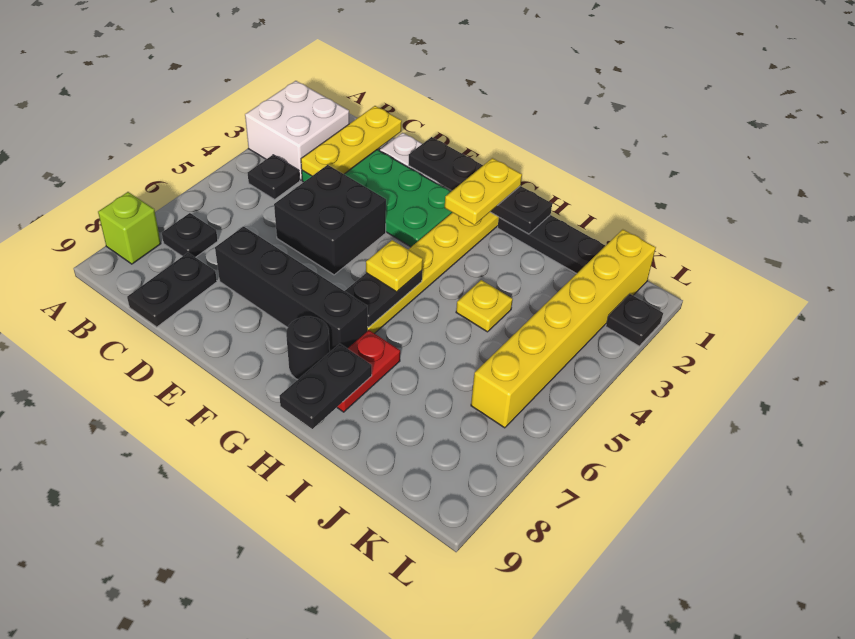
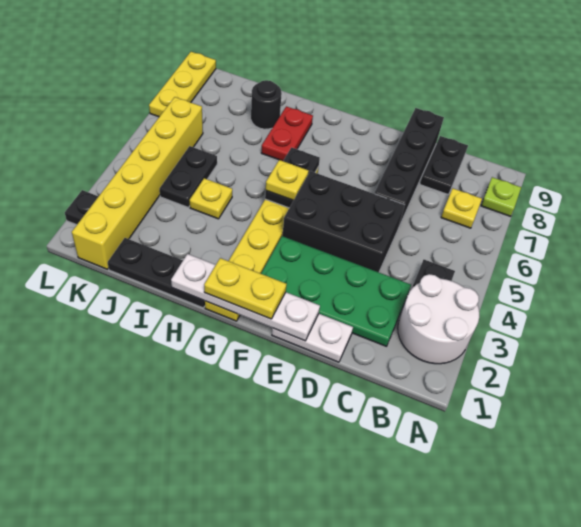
white brick A2:B3 level 1 -> white round brick A2:B3 level 1
lime brick A8 level 1 -> lime plate A8 level 1
black plate B7 level 1 -> yellow plate B7 level 1
yellow plate C1:C3 level 2 -> yellow plate L7:L9 level 1
black brick D4:E5 level 1 -> black brick D4:F5 level 1
black brick D7:G7 level 1 -> black brick D6:D9 level 1
black plate E1:H1 level 2 -> white plate E1:H1 level 2
yellow plate G1:G2 level 3 -> yellow plate F1:G1 level 3
black round brick G8 level 1 -> black round brick I8 level 1
black plate H8:H9 level 2 -> black plate J4:J5 level 1

